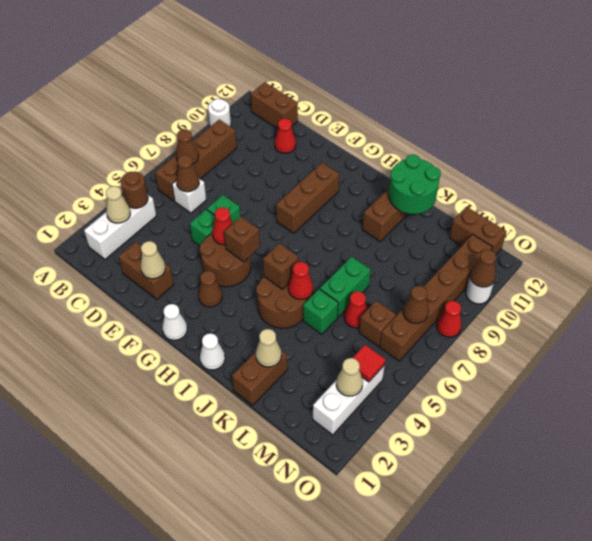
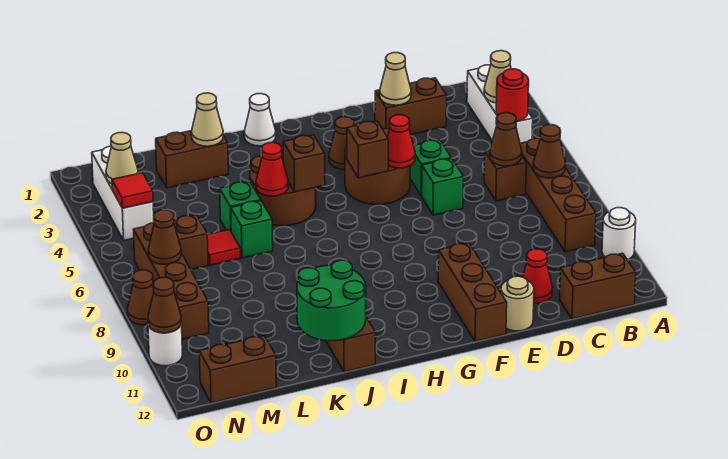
brown round brick B4 level 2 -> red round brick B4 level 2
white brick C6 level 1 -> brown brick C6 level 1
none -> tan round brick E12 level 1
white cone G1 level 1 -> none
brown brick G8:G10 level 1 -> brown brick F10:F12 level 1
brown brick K1:K2 level 1 -> brown brick K2:L2 level 1
green brick K6:K7 level 1 -> green brick K6 level 1
red cone L6 level 1 -> red tile L6 level 1
brown brick N6:N11 level 1 -> brown brick N6:N9 level 1
red cone O8 level 1 -> brown cone O8 level 1

